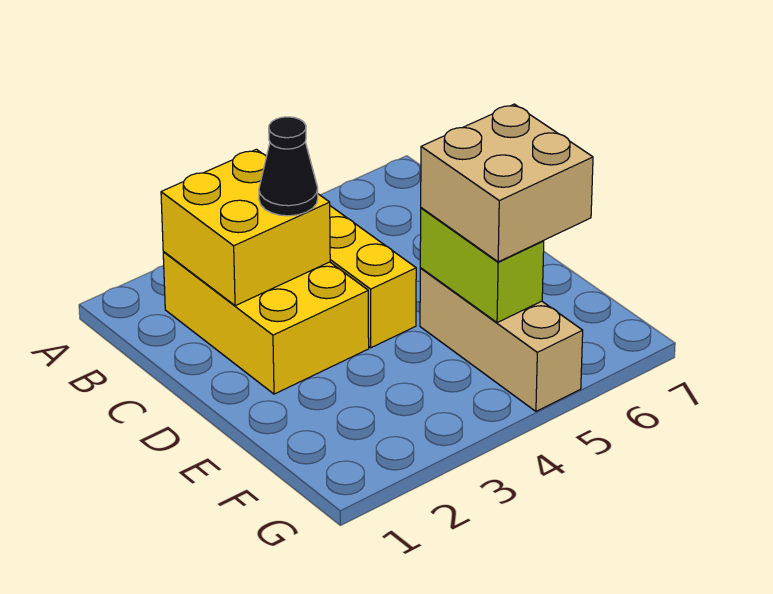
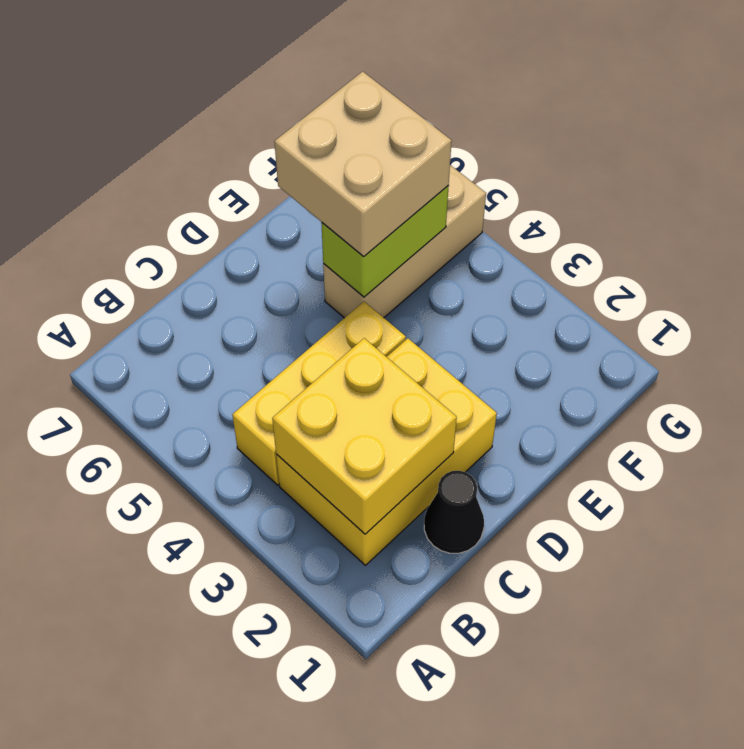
black cone C3 level 3 -> black cone C1 level 1

